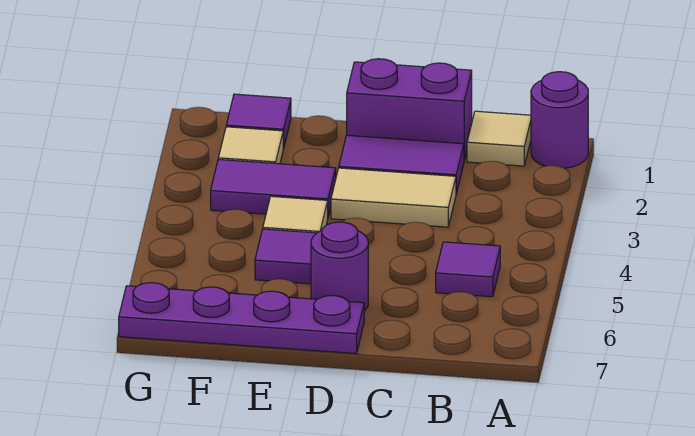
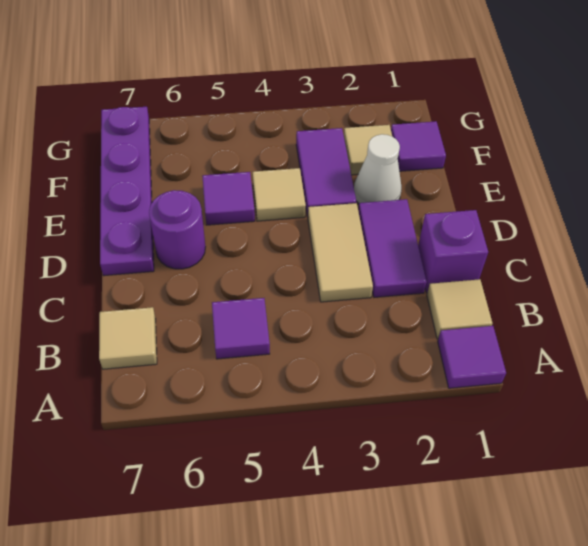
purple round brick A1 level 1 -> purple tile A1 level 1
none -> tan tile B7 level 1
purple brick C1:D1 level 1 -> purple brick C1 level 1
none -> white cone E2 level 1

